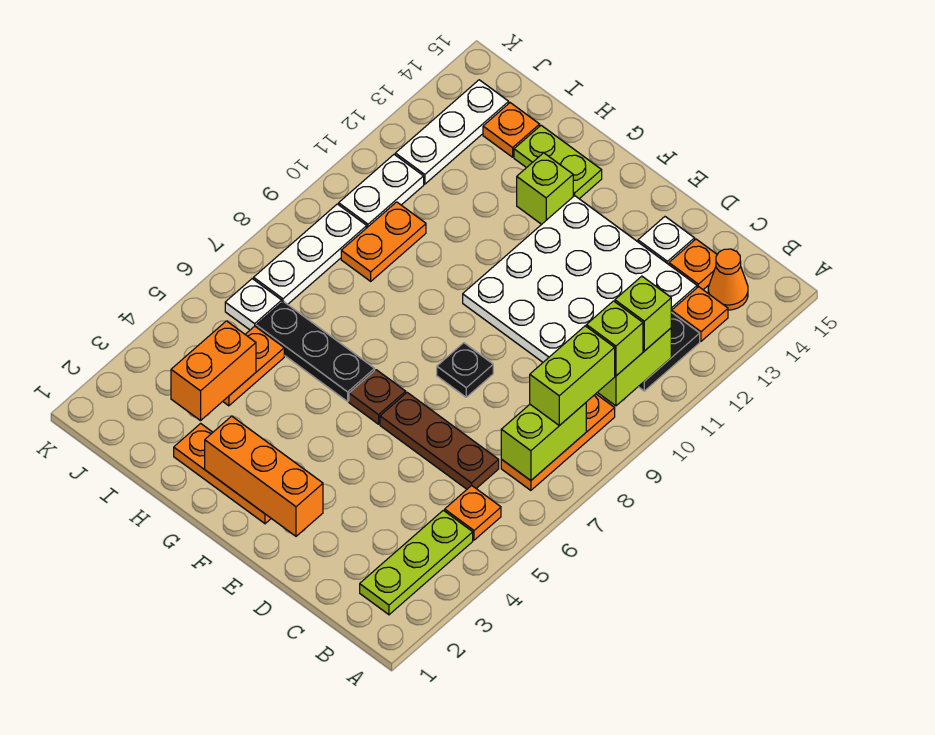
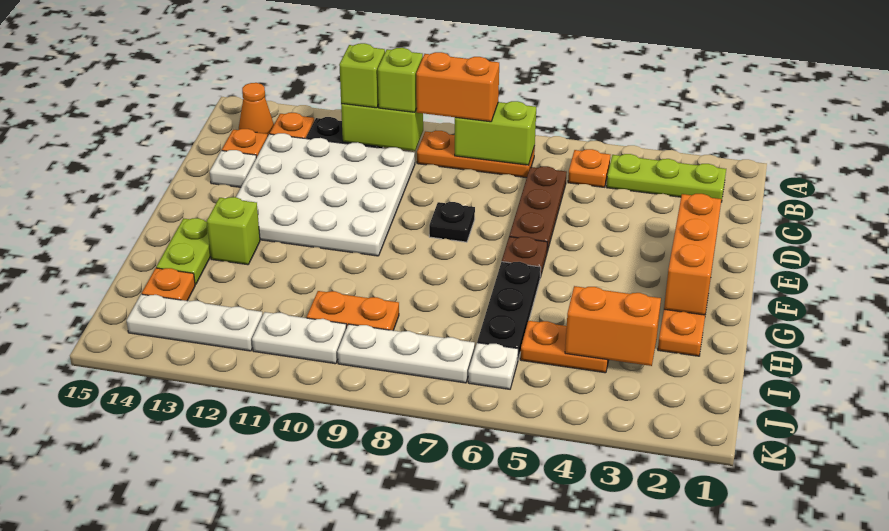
lime brick B8:B9 level 3 -> orange brick B8:B9 level 3

